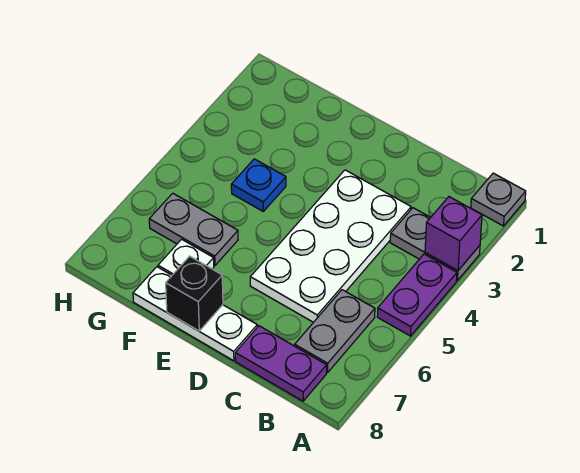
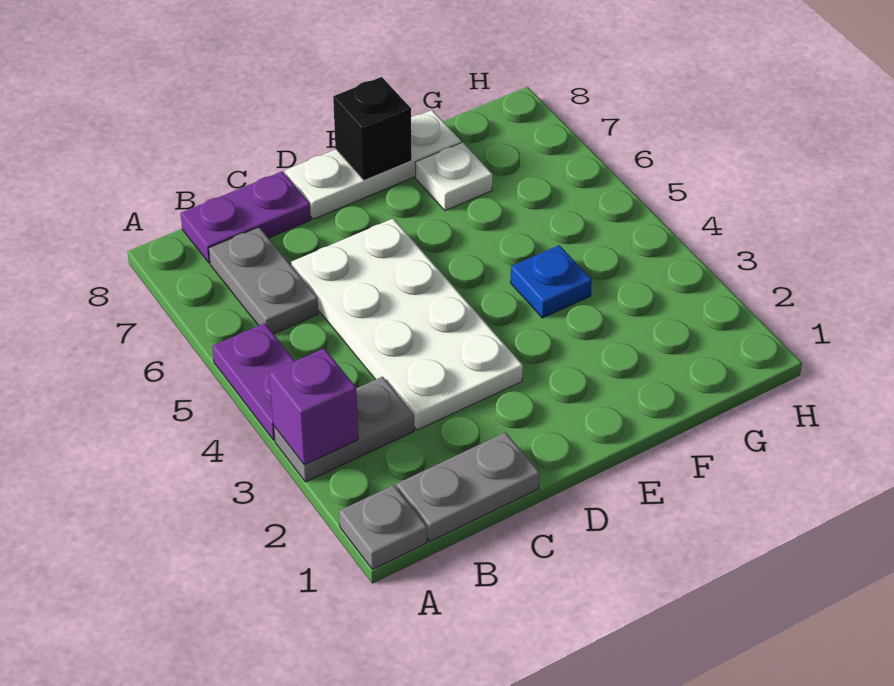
grey plate F6:G6 level 1 -> grey plate B1:C1 level 1

